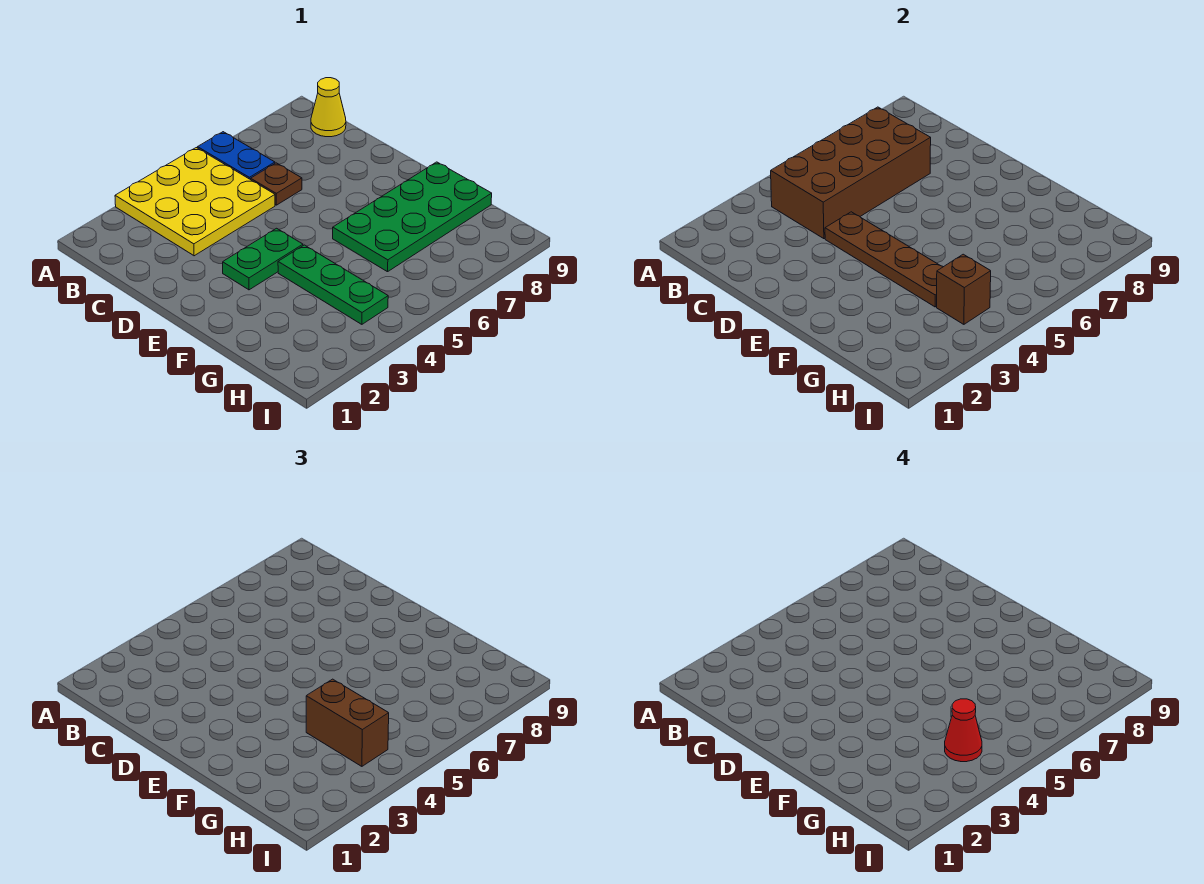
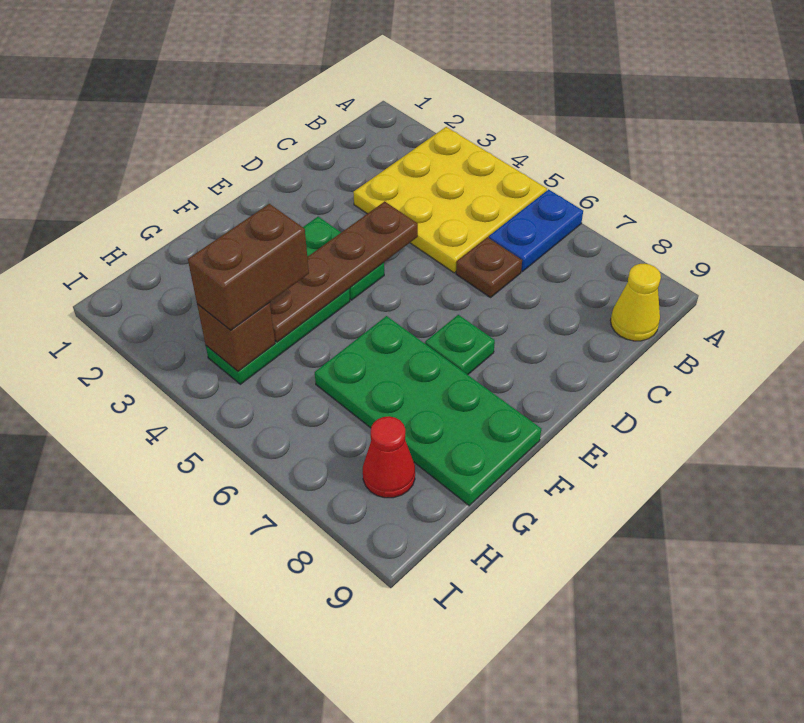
brown brick B4:C7 level 2 -> none
none -> green plate E7 level 1
red cone H4 level 4 -> red cone H8 level 1

